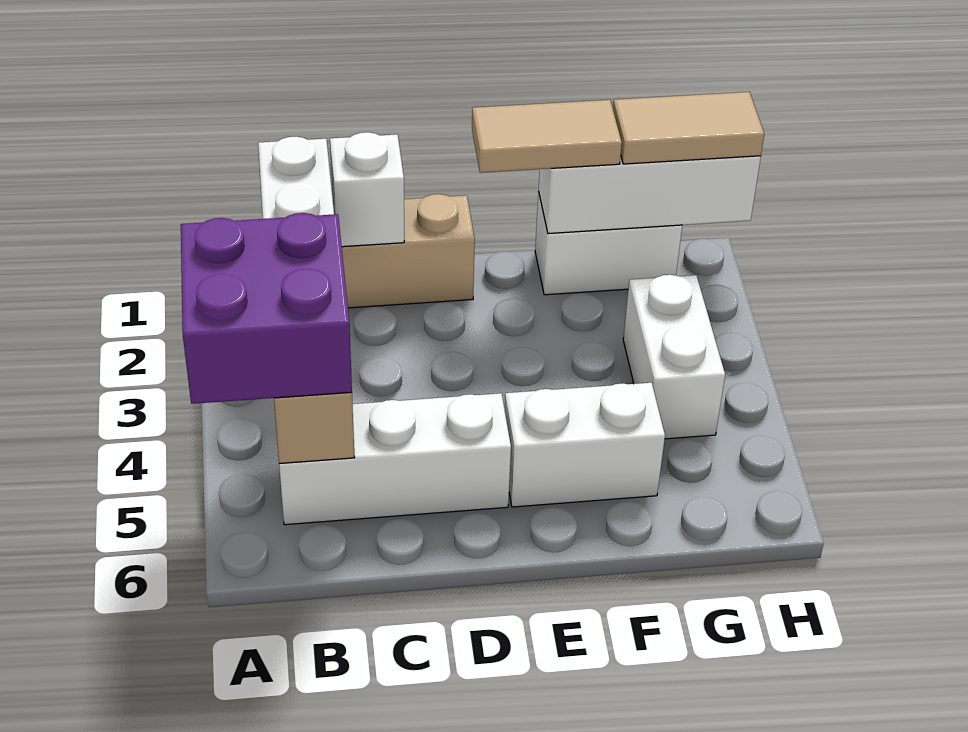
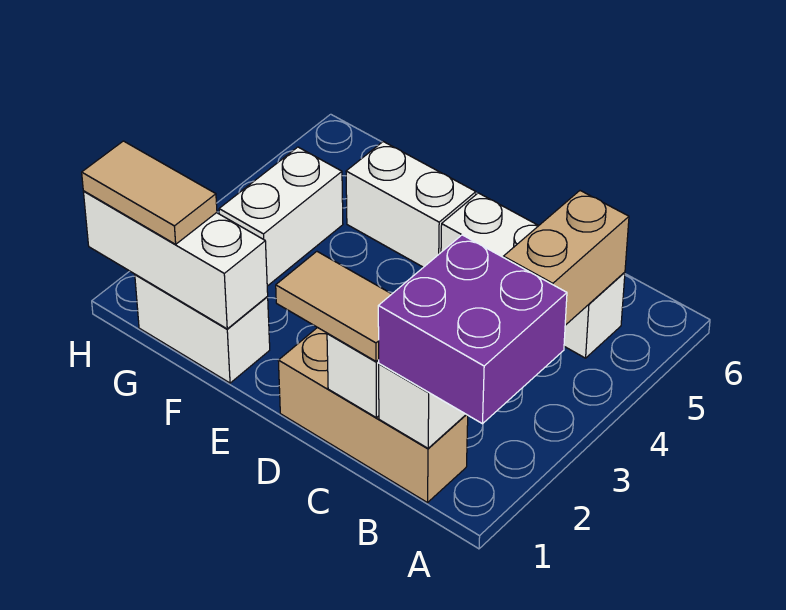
purple brick A4:B5 level 3 -> purple brick A1:B2 level 3
tan tile E1:F1 level 3 -> tan tile C1:D1 level 3

